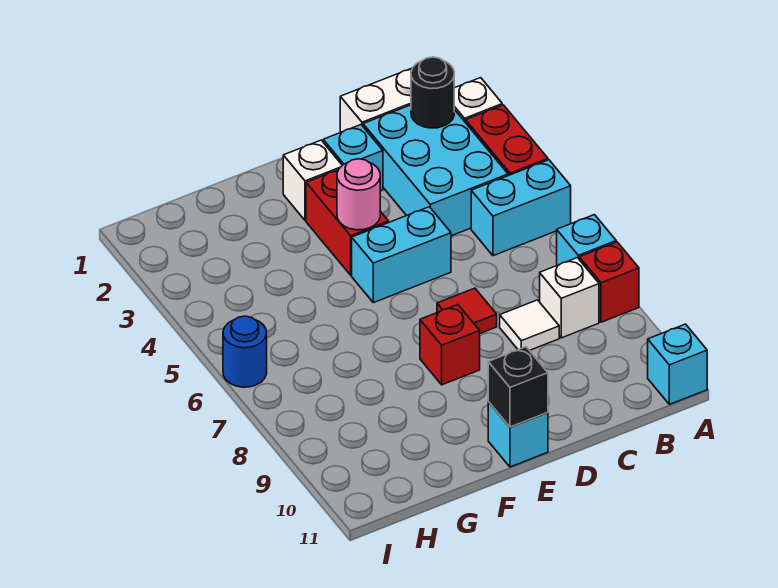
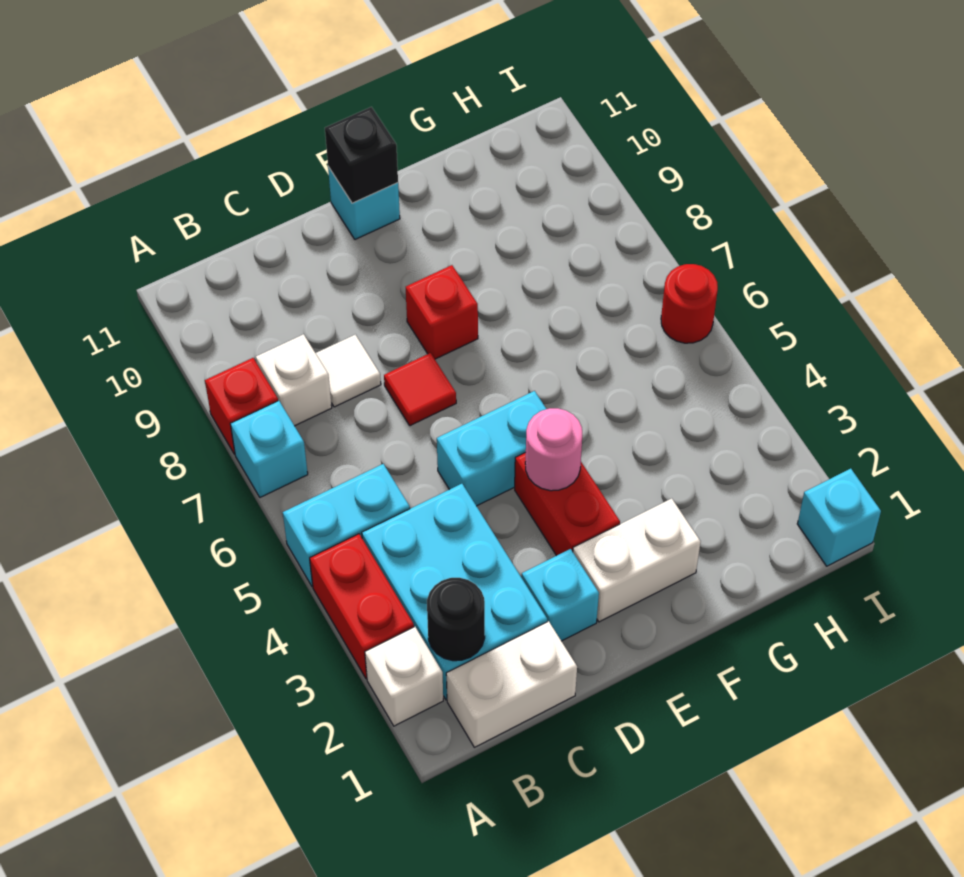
cyan brick A11 level 1 -> cyan brick I1 level 1
white brick E2 level 1 -> white brick E2:F2 level 1
blue round brick I6 level 1 -> red round brick I6 level 1

